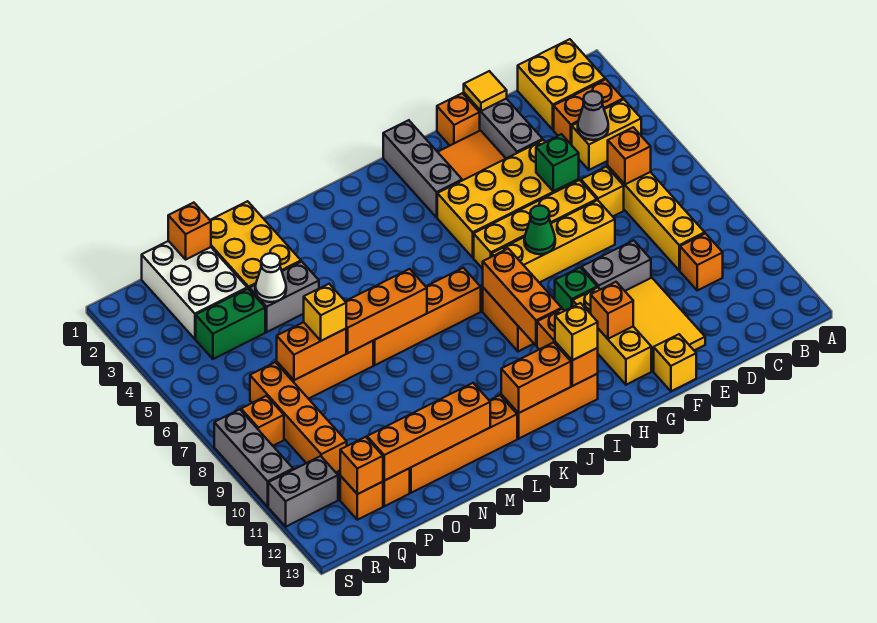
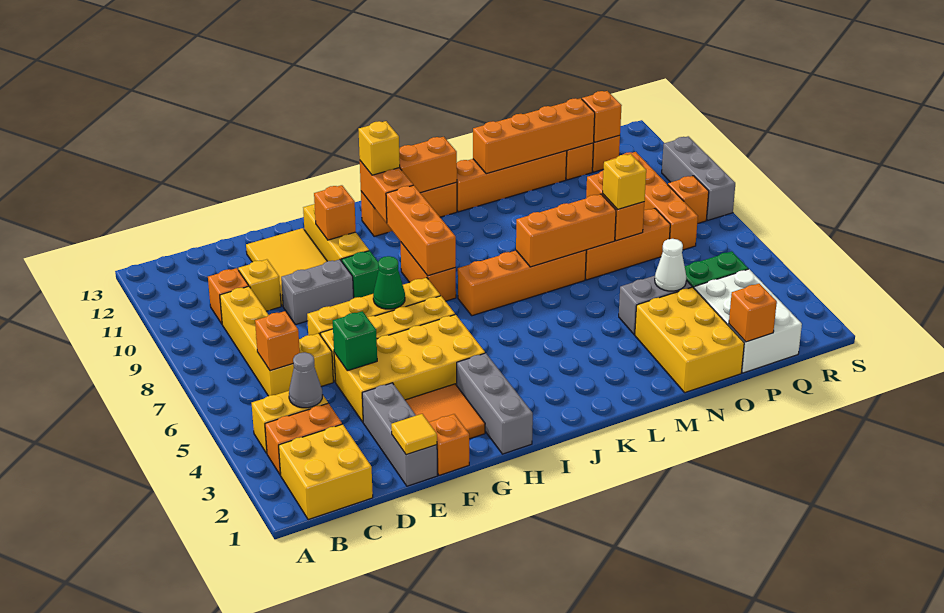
yellow brick F13 level 1 -> yellow brick D10 level 1
orange brick O7:P7 level 2 -> orange brick O7:O8 level 2
grey brick R11:S11 level 1 -> none

